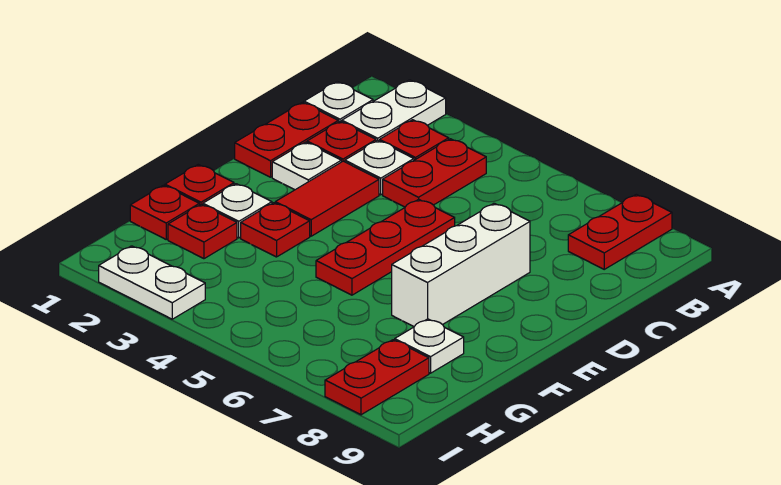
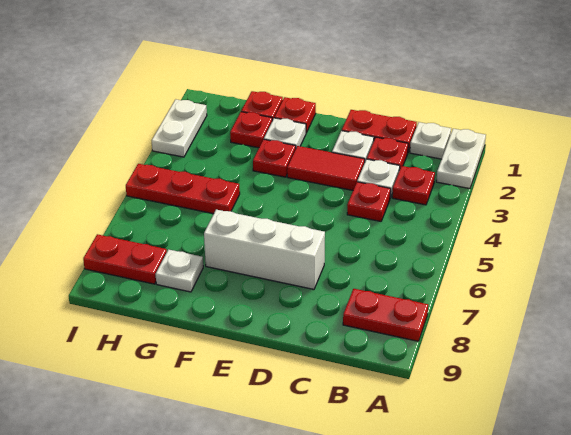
white plate A2:B2 level 1 -> white plate A1:A2 level 1
red plate B4:C4 level 1 -> red plate C4 level 1
red plate D5:F5 level 1 -> red plate G5:I5 level 1

